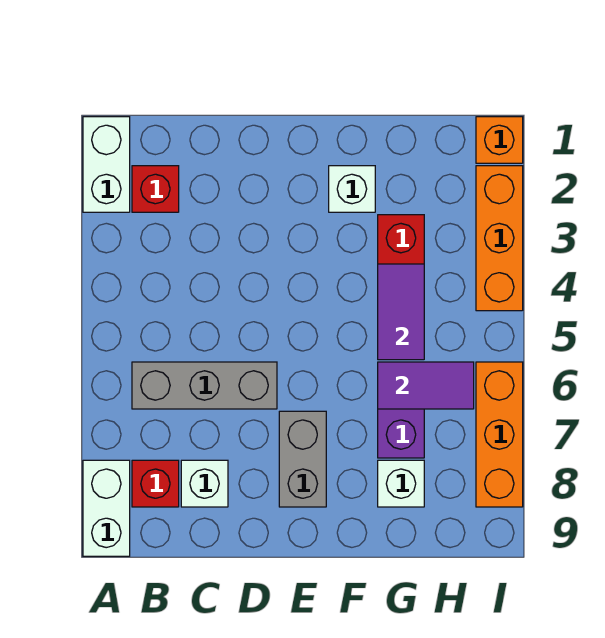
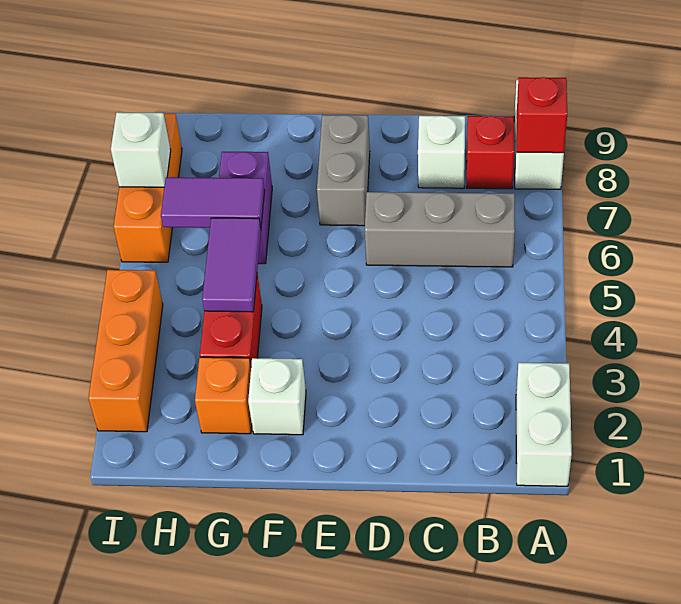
red brick B2 level 1 -> red brick A8 level 2
white brick G8 level 1 -> white brick I7 level 2
orange brick I1 level 1 -> orange brick G2 level 1

